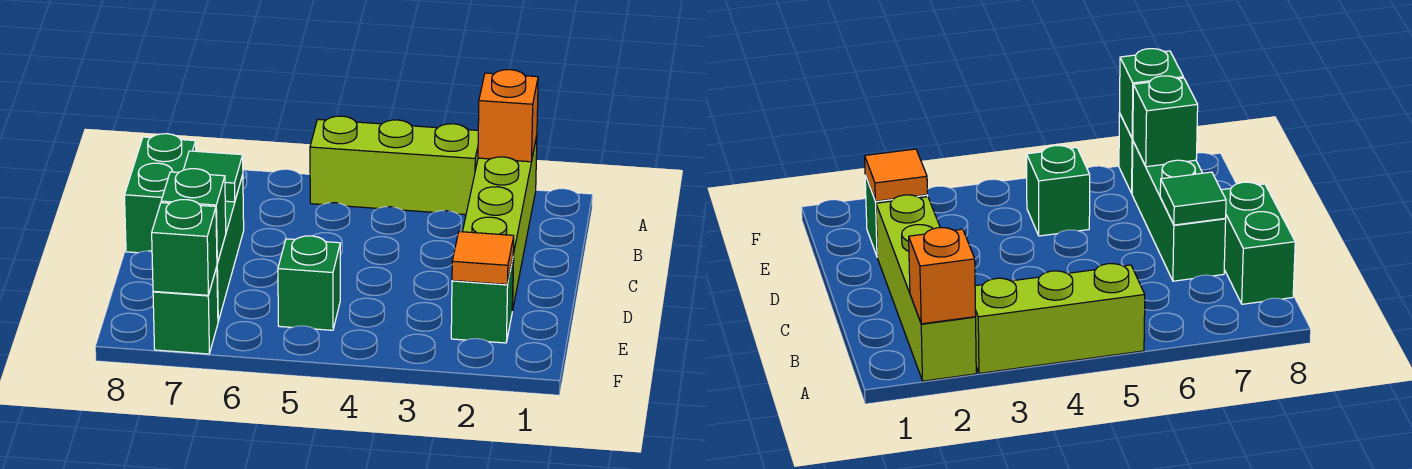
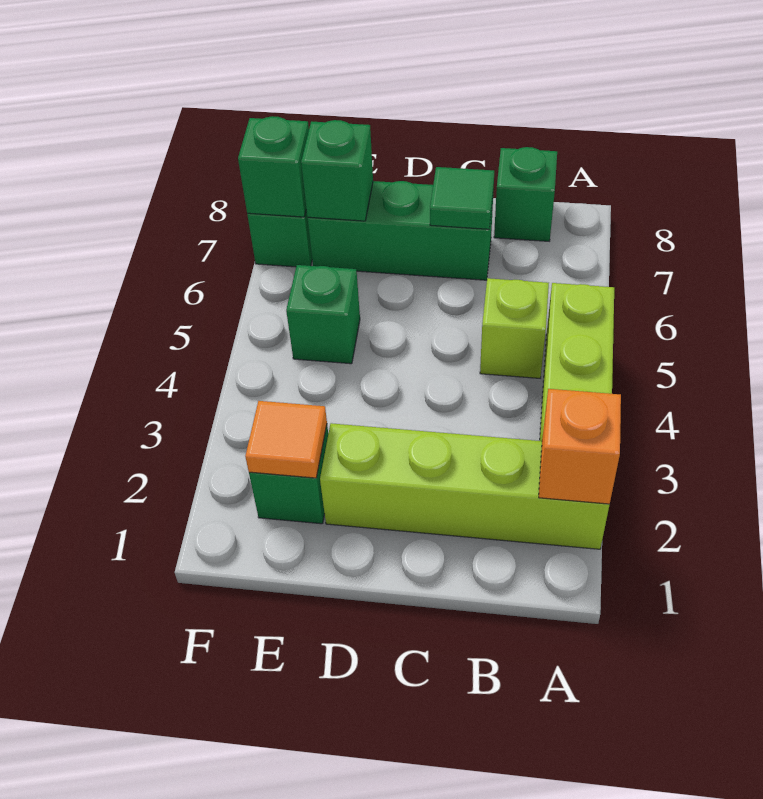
none -> lime brick B5 level 1
green brick B8:C8 level 1 -> green brick B8 level 1

